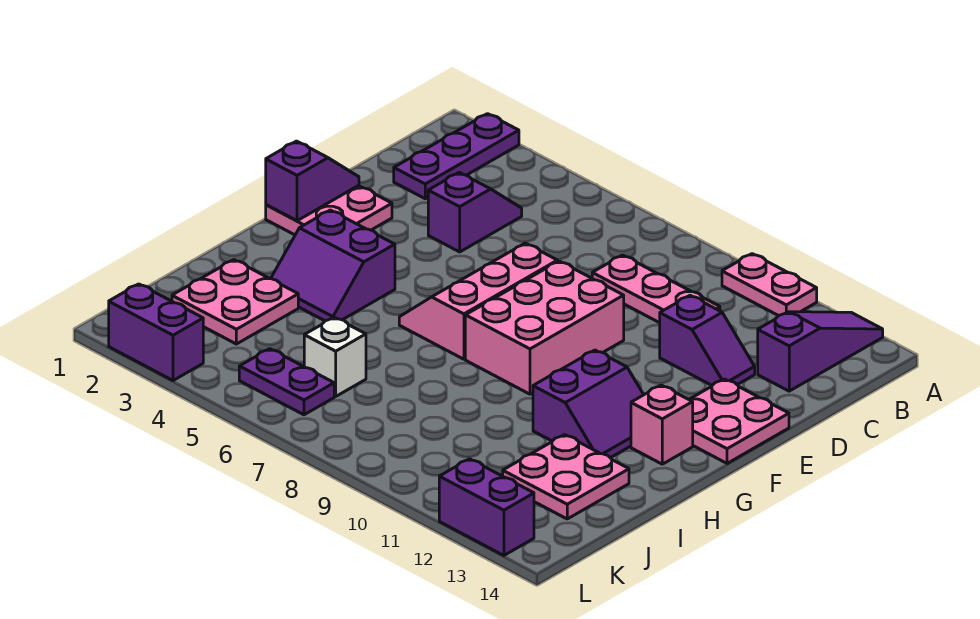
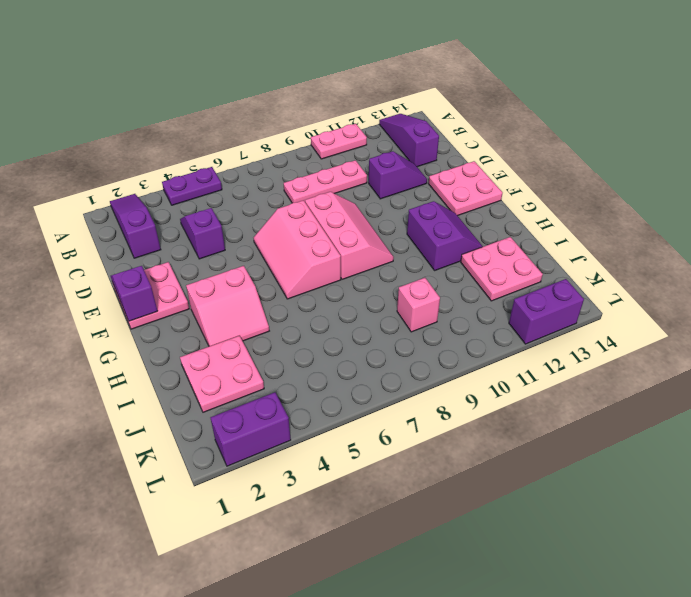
purple plate A2:C2 level 1 -> purple slope A2:C2 level 1 top C
pink brick E8:G9 level 1 -> pink slope E8:G9 level 1 top 8
purple slope G3:H4 level 1 top G -> pink slope G3:H4 level 1 top G
pink brick G13 level 1 -> pink brick J9 level 1
white brick J6 level 1 -> none
purple plate K5:K6 level 1 -> purple plate A4:A5 level 1

